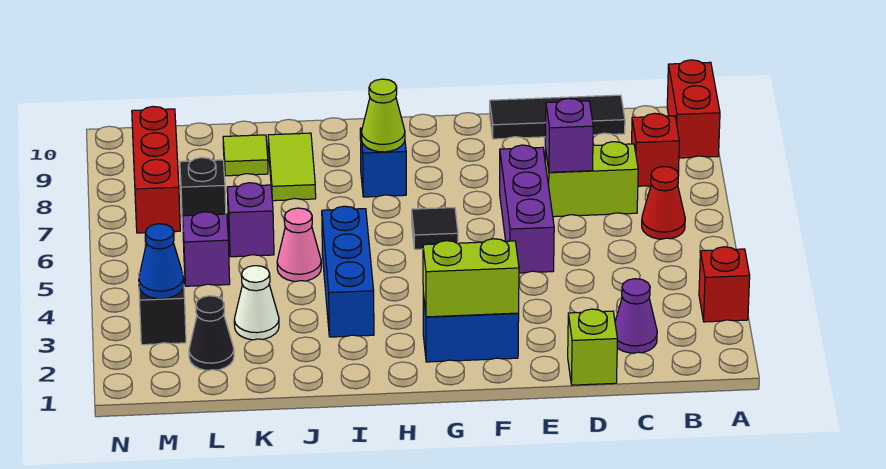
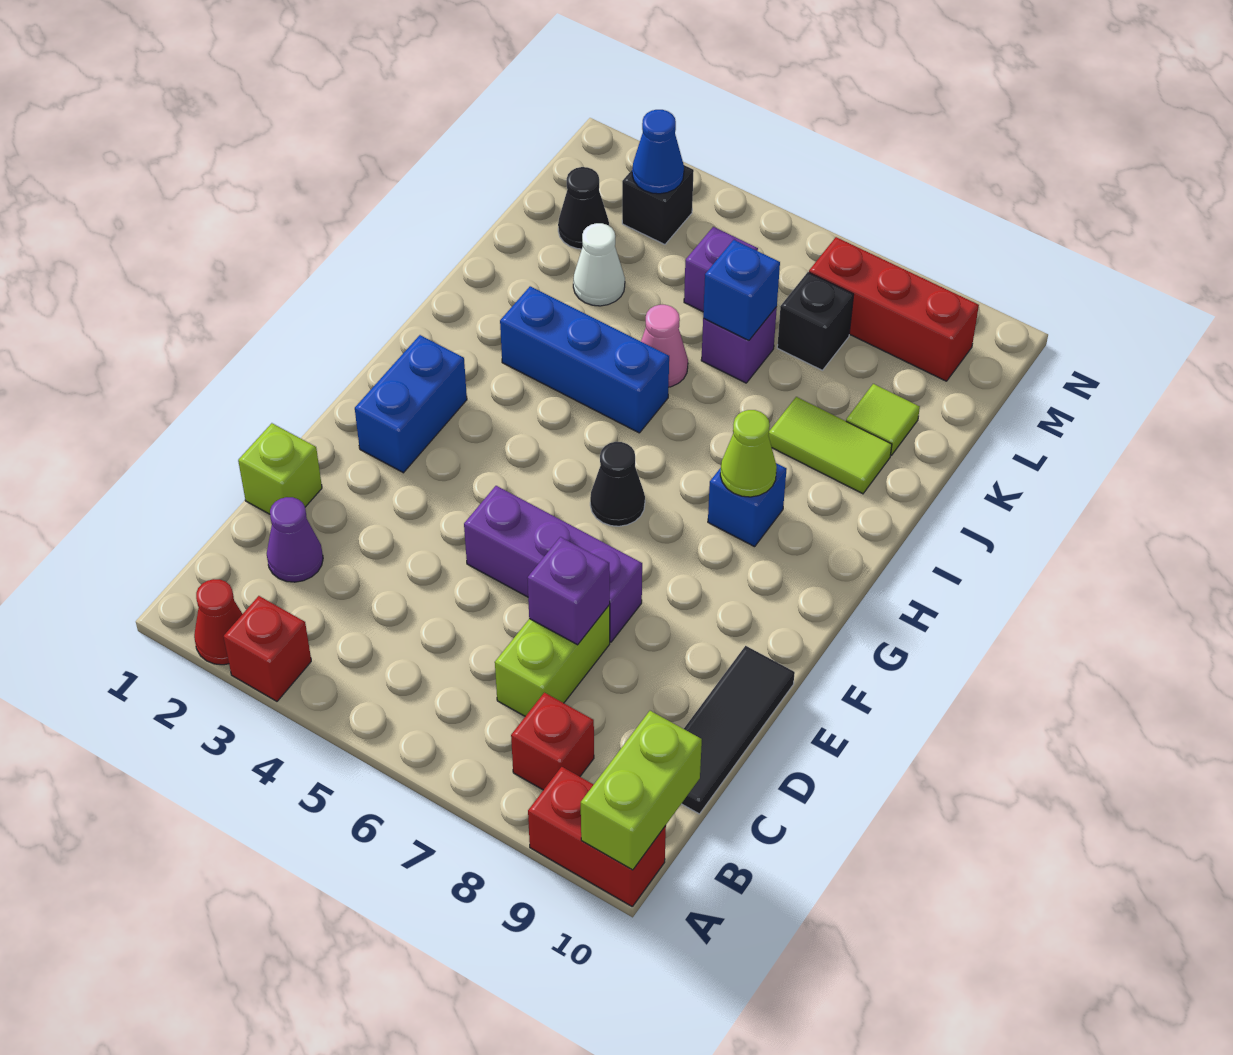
red cone B6 level 1 -> red cone A2 level 1
lime brick F2:G2 level 2 -> lime brick A10:B10 level 2
black tile G6 level 1 -> black cone G6 level 1
none -> blue brick K6 level 2

